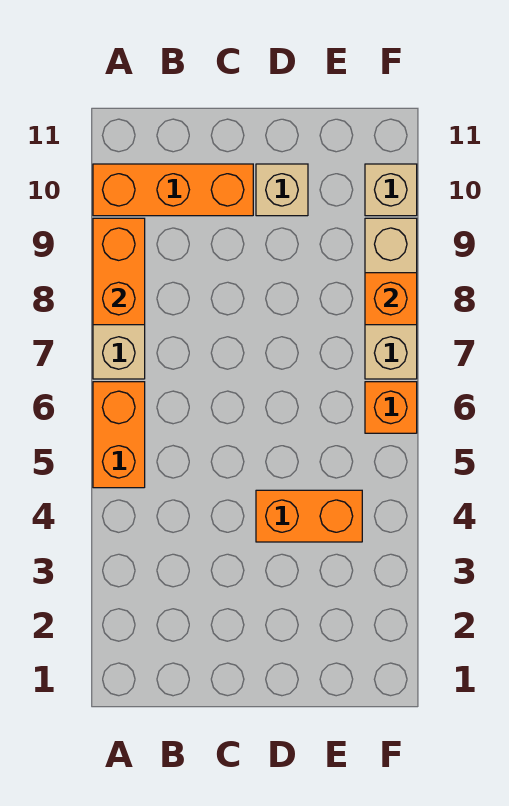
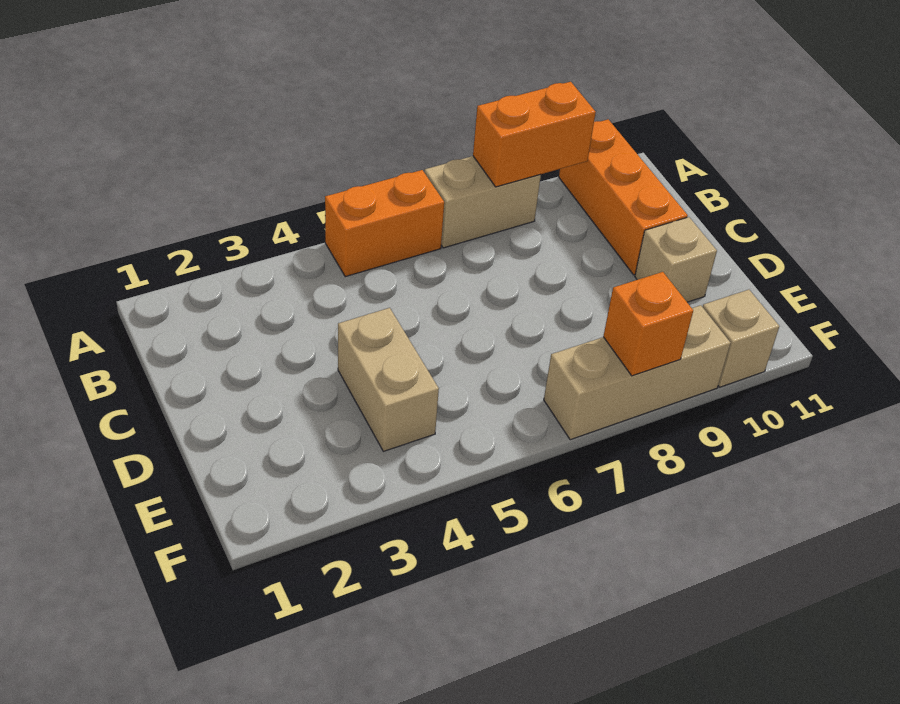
orange brick D4:E4 level 1 -> tan brick D4:E4 level 1
orange brick F6 level 1 -> none

